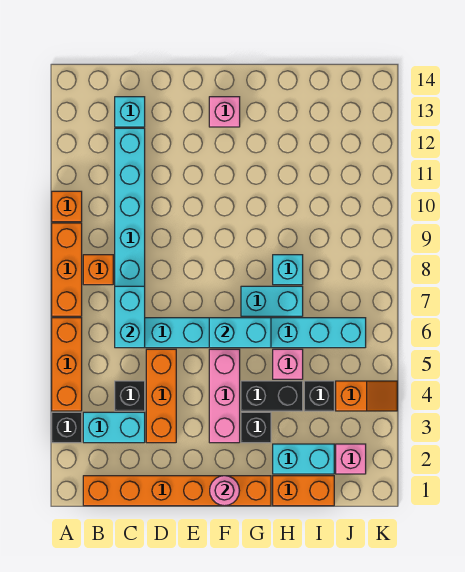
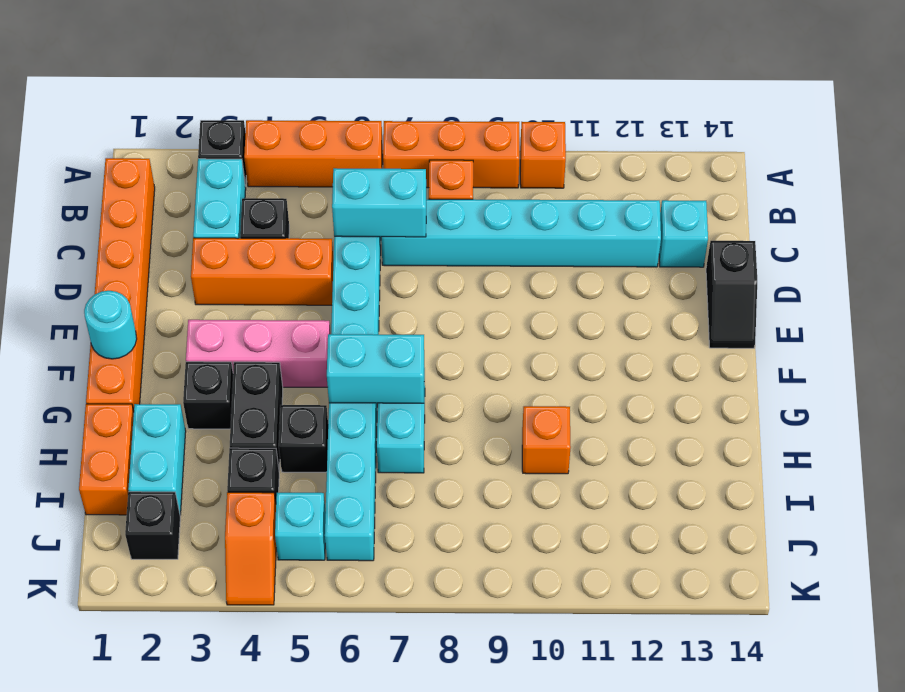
none -> black slope D14:E14 level 1 top D
pink round brick F1 level 2 -> cyan round brick F1 level 2
cyan brick F6:G6 level 2 -> cyan brick G6:G7 level 2
pink brick F13 level 1 -> none
pink brick H5 level 1 -> black brick H5 level 1
cyan brick H8 level 1 -> cyan brick J5 level 1
none -> orange brick H10 level 1
pink brick J2 level 1 -> black brick J2 level 1

